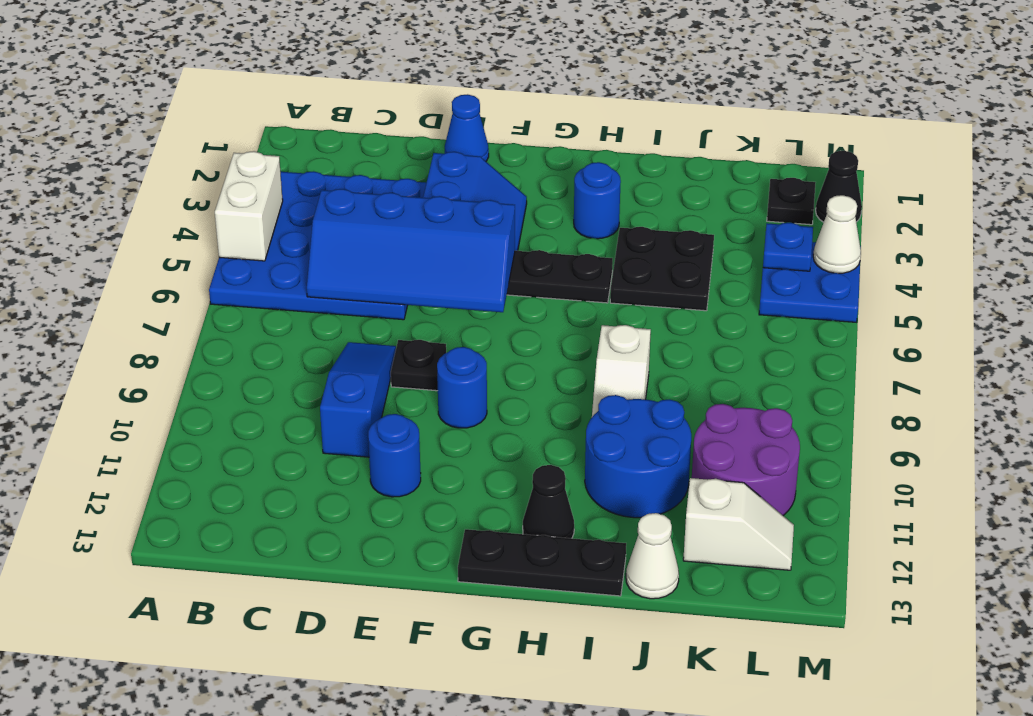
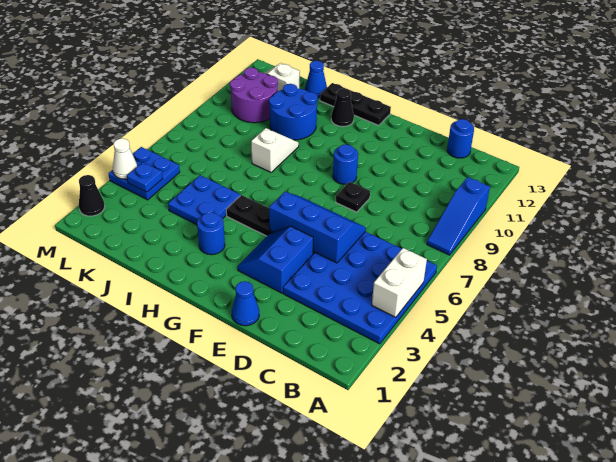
blue slope C5:F6 level 2 top 5 -> blue slope D5:F6 level 2 top 5
blue slope D8:D10 level 1 top 10 -> blue slope A8:A10 level 1 top 10
blue round brick E11 level 1 -> blue round brick C13 level 1
black plate I4:J5 level 1 -> blue plate I4:J5 level 1
white cone J13 level 1 -> blue cone J13 level 1
black plate L2 level 1 -> none

